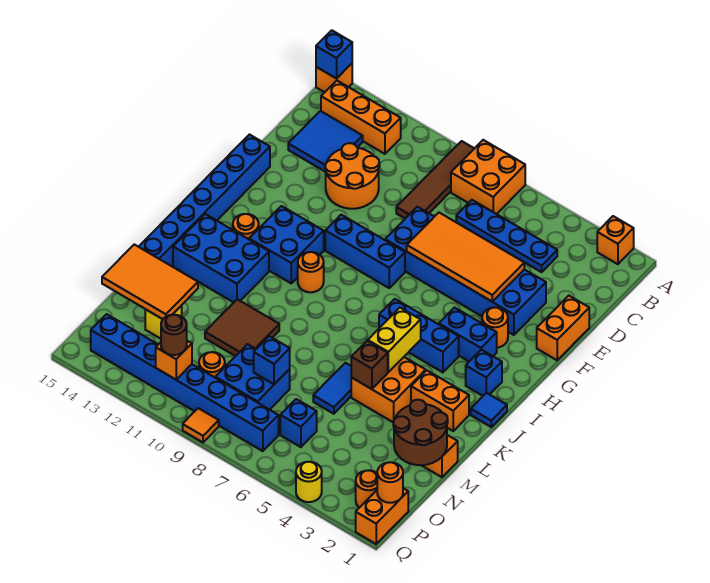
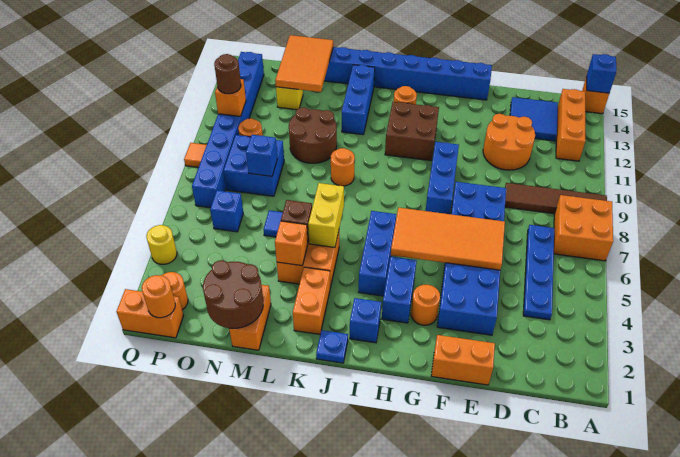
orange brick A2 level 1 -> orange brick L4 level 2
orange tile E4:F7 level 2 -> orange tile E5:H6 level 2
blue brick H11:I12 level 1 -> brown brick H11:I12 level 1
orange round brick I10 level 1 -> orange round brick K9 level 1
blue tile J1 level 1 -> blue plate J1 level 1
yellow brick J5:K5 level 2 -> yellow brick K5:K6 level 2
blue brick J12:K14 level 1 -> blue brick K12:K14 level 1
brown tile L10:M11 level 1 -> brown round brick L10:M11 level 1

